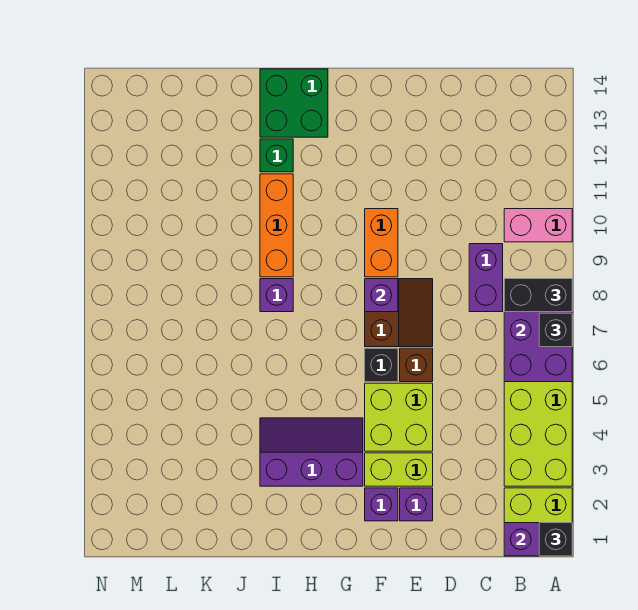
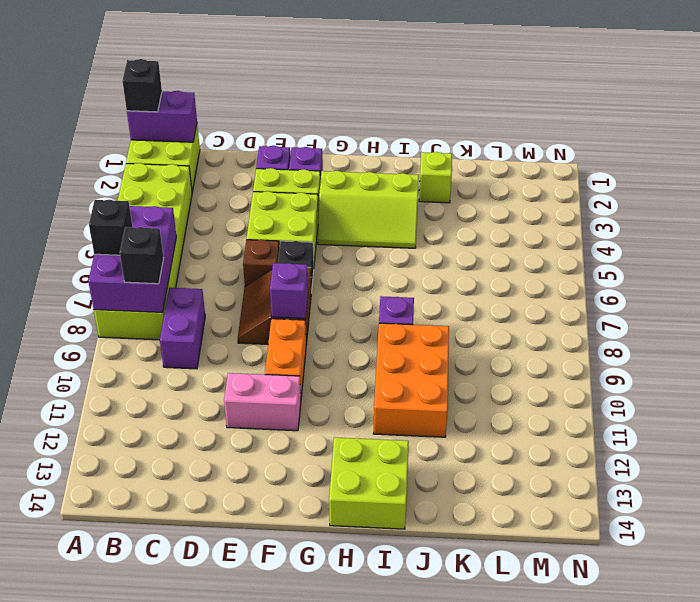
black brick A8:B8 level 3 -> black brick B8 level 3
pink brick A10:B10 level 1 -> pink brick E11:F11 level 1
purple slope G3:I4 level 1 top 3 -> lime slope G3:I4 level 1 top 3
green brick H13:I14 level 1 -> lime brick H13:I14 level 1
orange brick I9:I11 level 1 -> orange brick I9:J11 level 1
green brick I12 level 1 -> none
none -> lime brick J2 level 1

